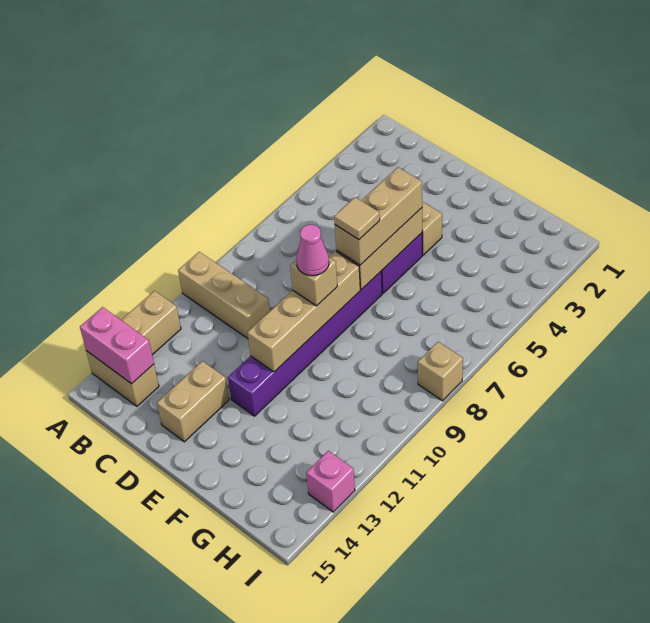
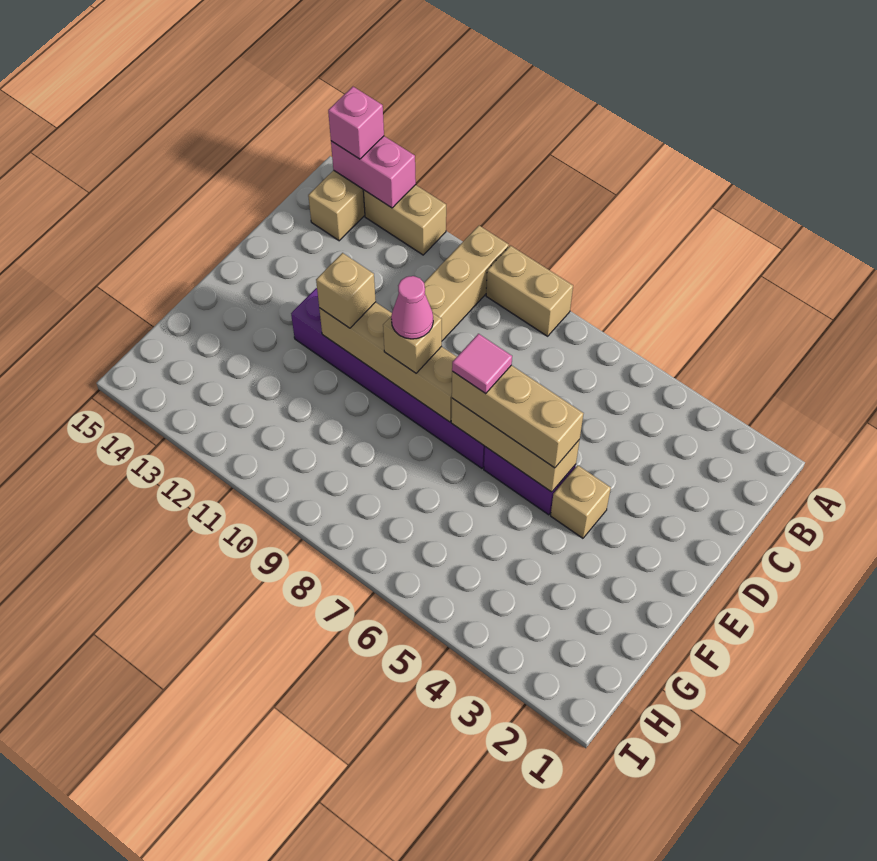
pink brick A14:B14 level 2 -> pink brick A13:A14 level 2
tan brick D13:D14 level 1 -> tan brick A8:A9 level 1
tan tile E7 level 4 -> pink tile E7 level 4
tan brick I8 level 1 -> tan brick E11 level 3
pink brick I13 level 1 -> pink brick A14 level 3

